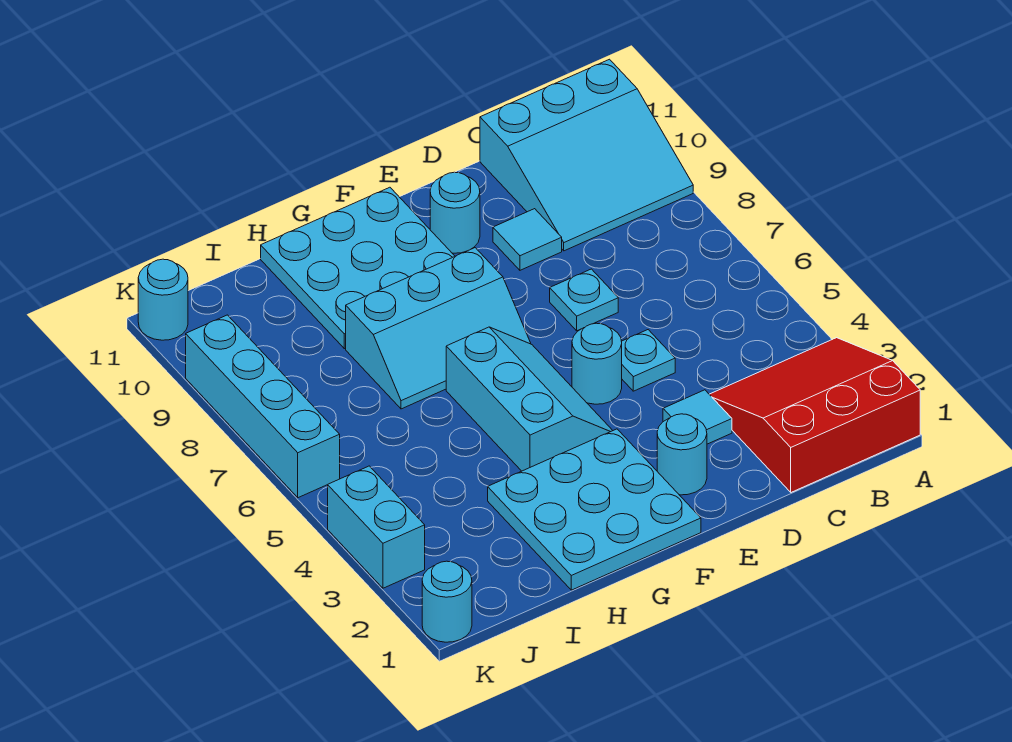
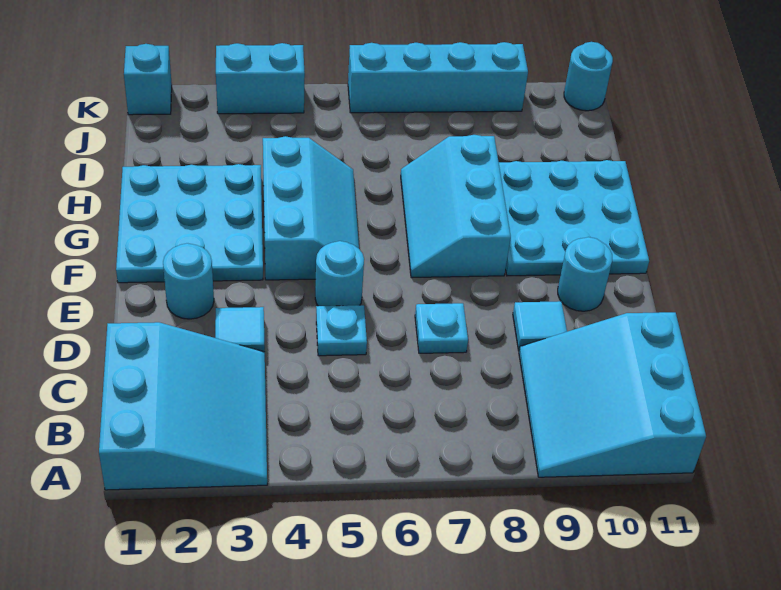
red slope A1:C3 level 1 top 1 -> cyan slope A1:C3 level 1 top 1
cyan slope F4:G6 level 1 top G -> cyan slope F4:H5 level 1 top 4
cyan round brick K1 level 1 -> cyan brick K1 level 1

